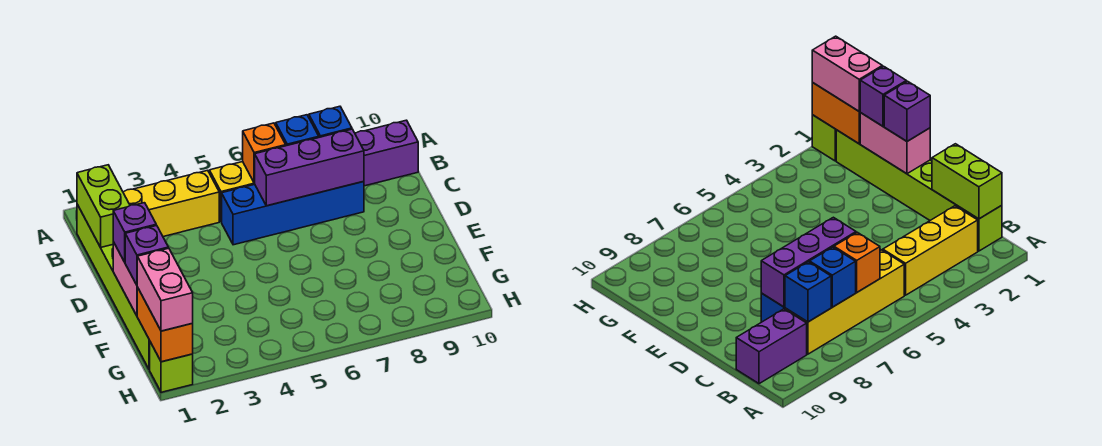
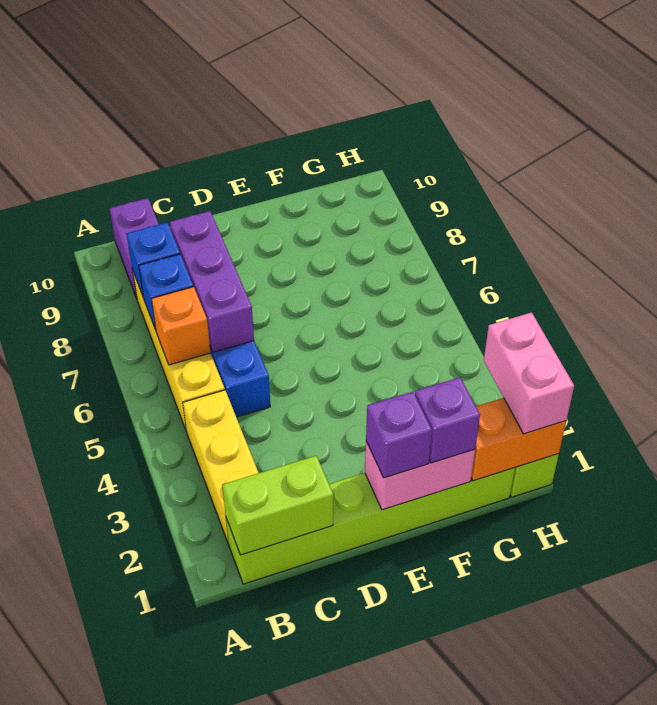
pink brick G1:H1 level 3 -> pink brick H1:H2 level 3

